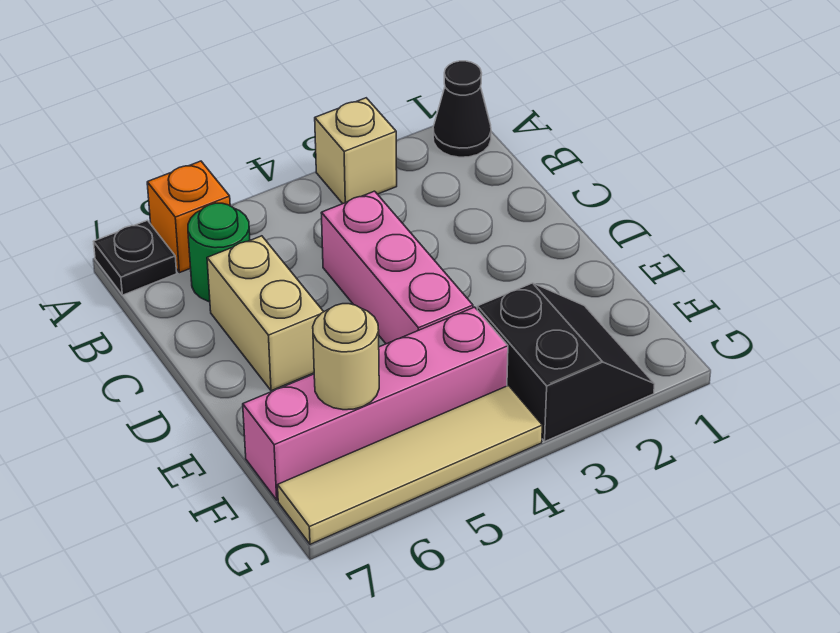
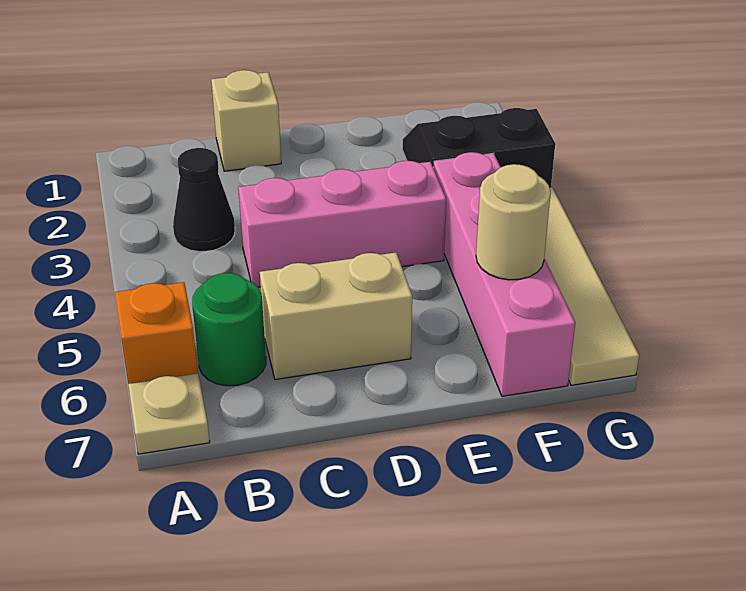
black cone A1 level 1 -> black cone B3 level 1
tan brick A3 level 1 -> tan brick C1 level 1
black plate A7 level 1 -> tan plate A7 level 1

